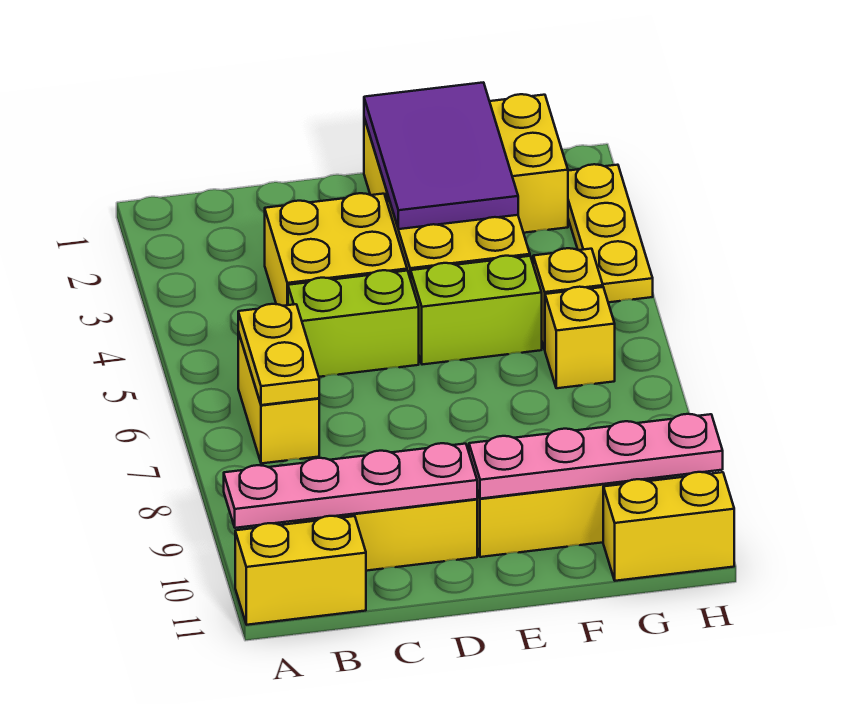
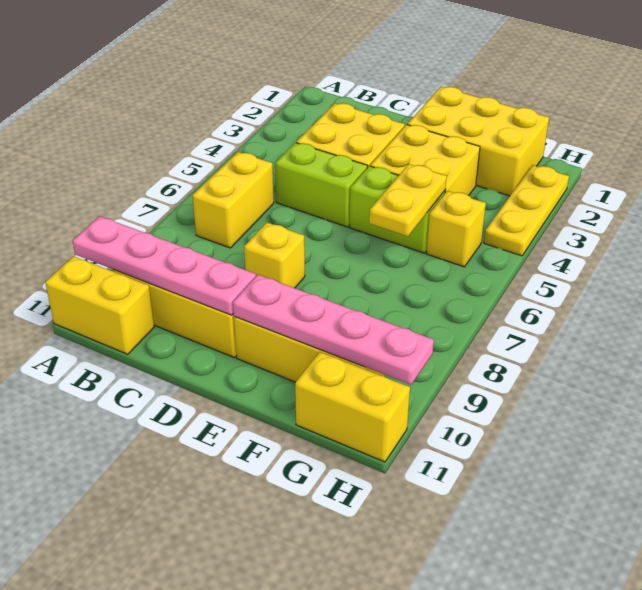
yellow plate B6:B7 level 2 -> yellow plate F5:F6 level 2
purple tile E1:F3 level 2 -> none
yellow brick G6 level 1 -> yellow brick D8 level 1

